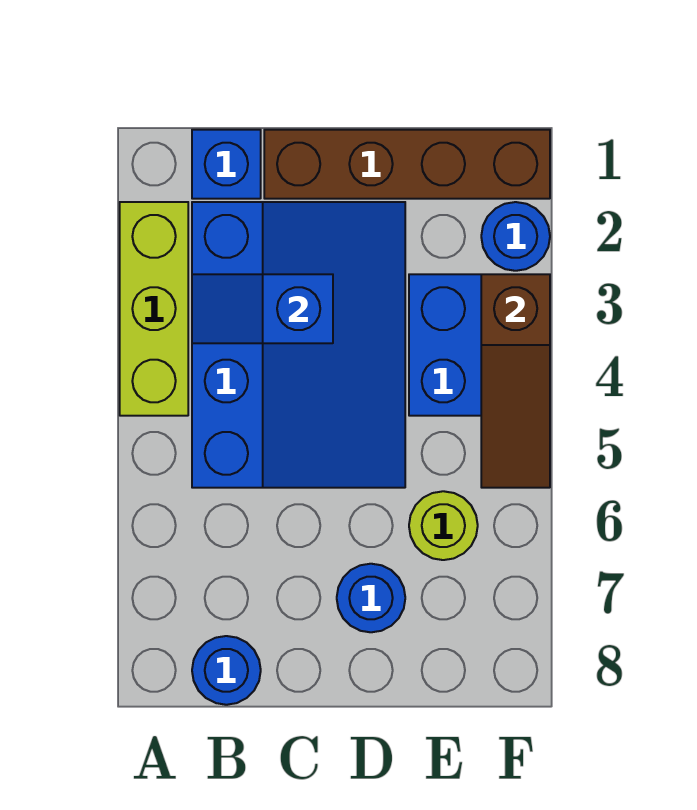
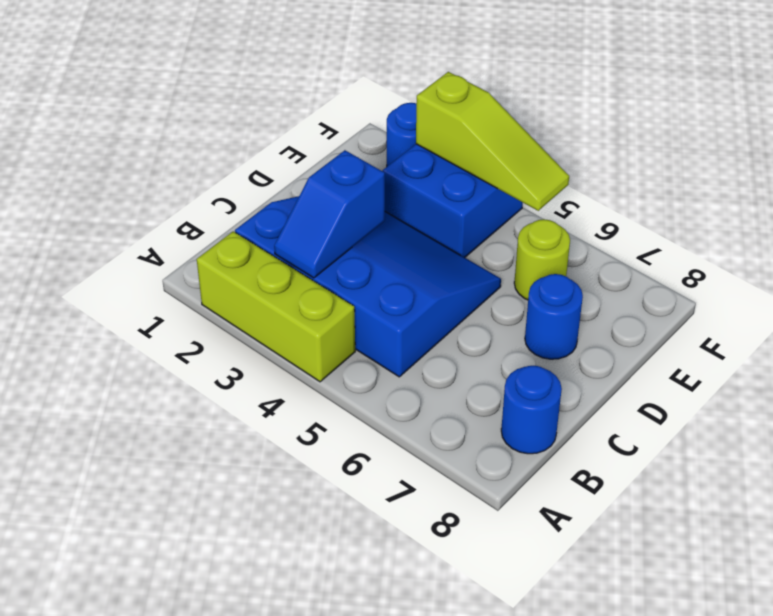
blue brick B1 level 1 -> none
brown brick C1:F1 level 1 -> none
brown slope F3:F5 level 2 top 3 -> lime slope F3:F5 level 2 top 3

